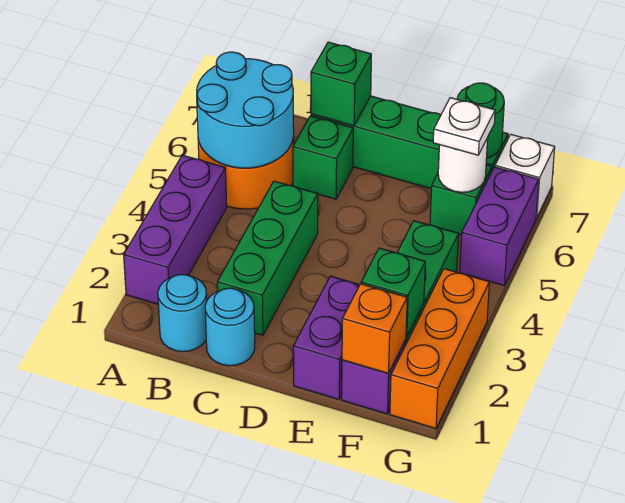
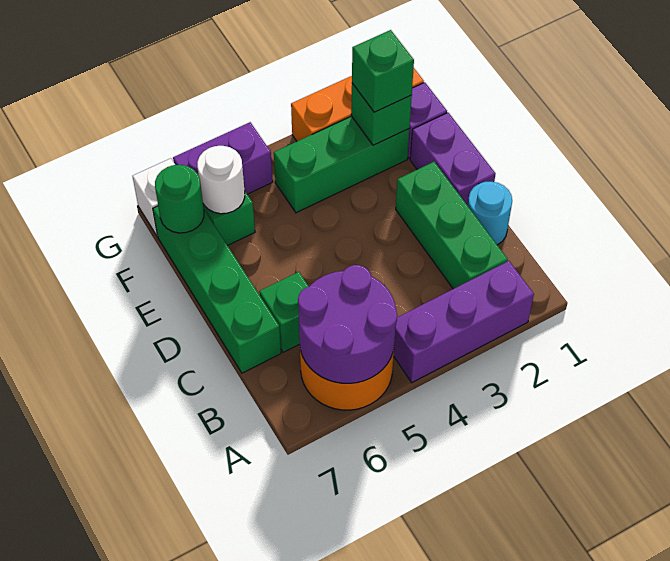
cyan round brick A5:B6 level 2 -> purple round brick A5:B6 level 2
cyan round brick B1 level 1 -> none
green brick C2:C4 level 1 -> green brick B2:D2 level 1
green brick C7 level 2 -> green brick F2 level 3
purple brick E1:E2 level 1 -> purple brick D1:E1 level 1
orange brick F1 level 2 -> none
white plate F6 level 3 -> none

